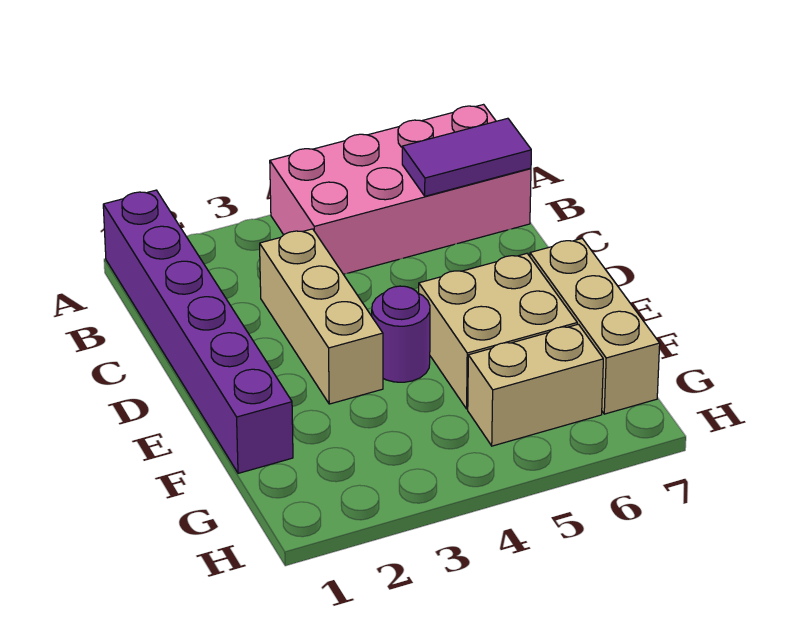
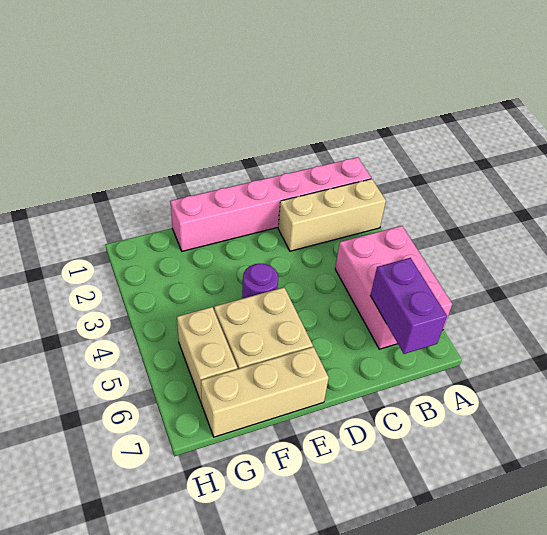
purple brick A1:F1 level 1 -> pink brick A1:F1 level 1
pink brick A4:B7 level 1 -> pink brick A4:B6 level 1
purple tile B6:B7 level 2 -> purple brick B6:B7 level 2
tan brick C3:E3 level 1 -> tan brick A2:C2 level 1

